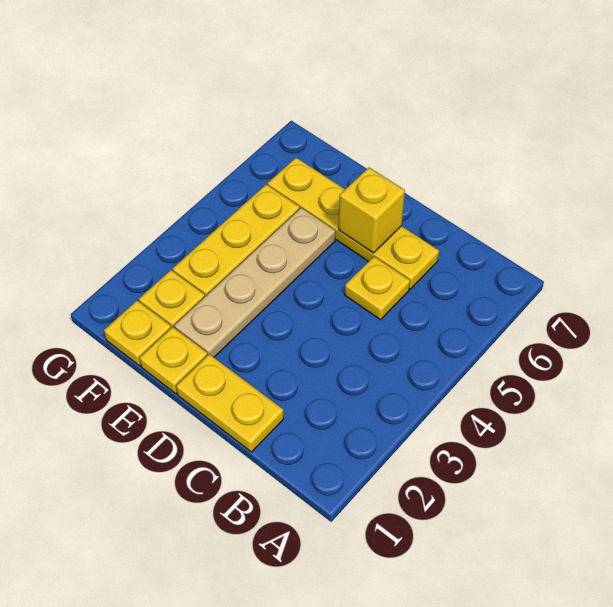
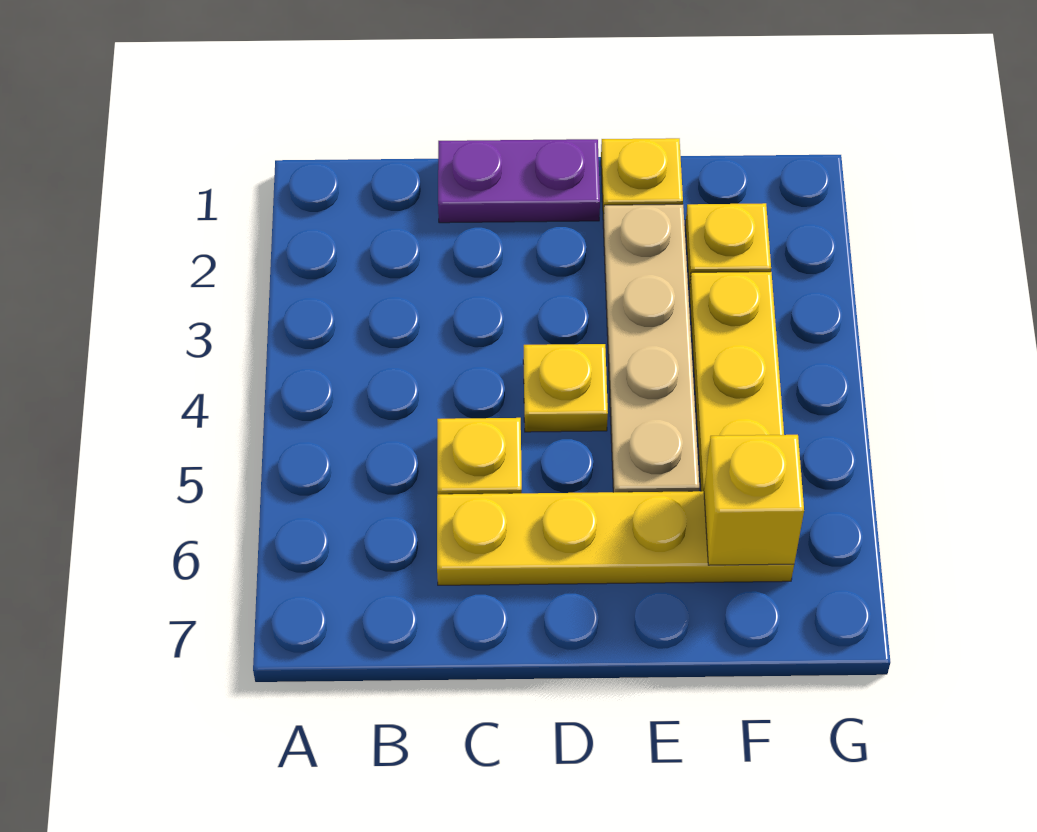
yellow plate C1:D1 level 1 -> purple plate C1:D1 level 1
yellow brick D6 level 2 -> yellow brick F6 level 2
yellow plate F1 level 1 -> yellow plate D4 level 1

